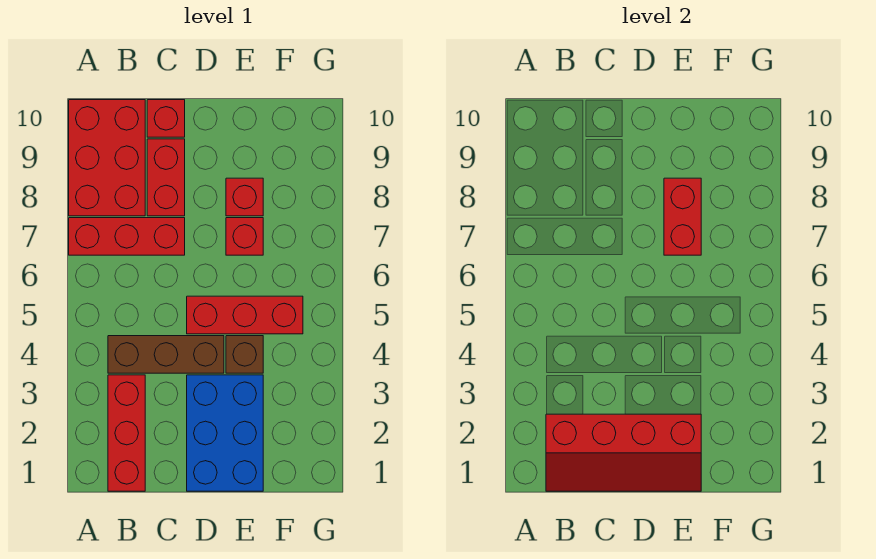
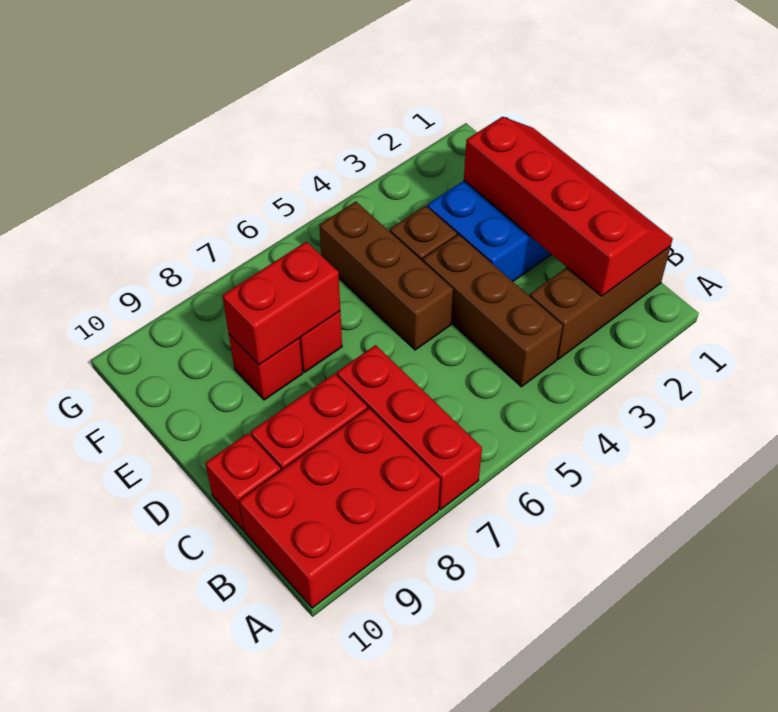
red brick B1:B3 level 1 -> brown brick B1:B3 level 1
red brick D5:F5 level 1 -> brown brick D5:F5 level 1

